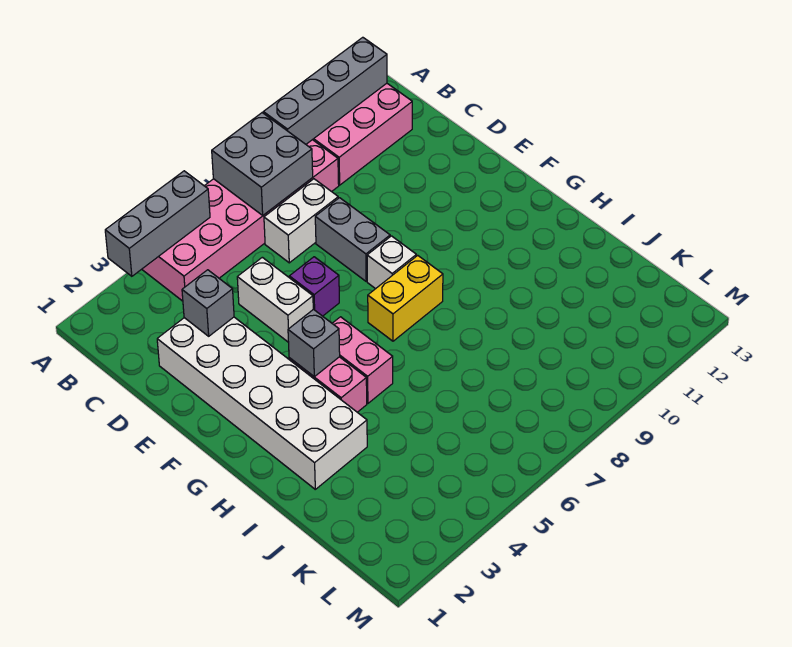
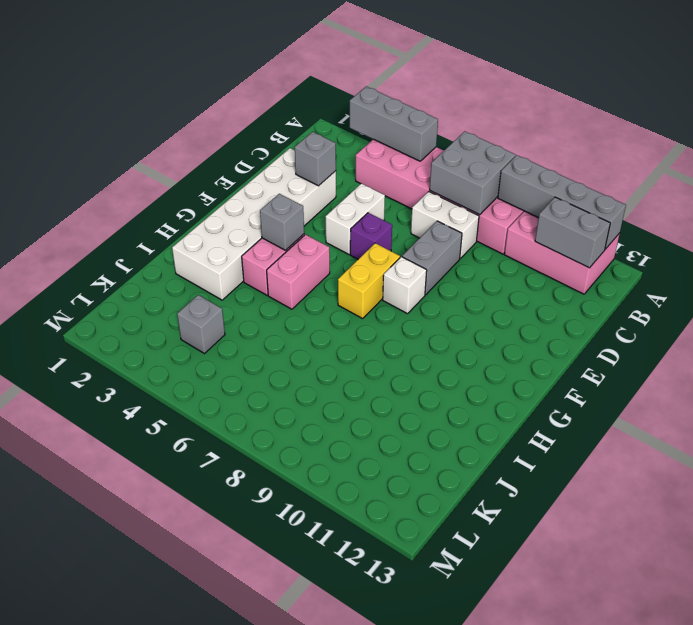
none -> grey brick B11:B12 level 2
yellow brick G7:G8 level 1 -> yellow brick F7:G7 level 1
none -> grey brick K4 level 1

